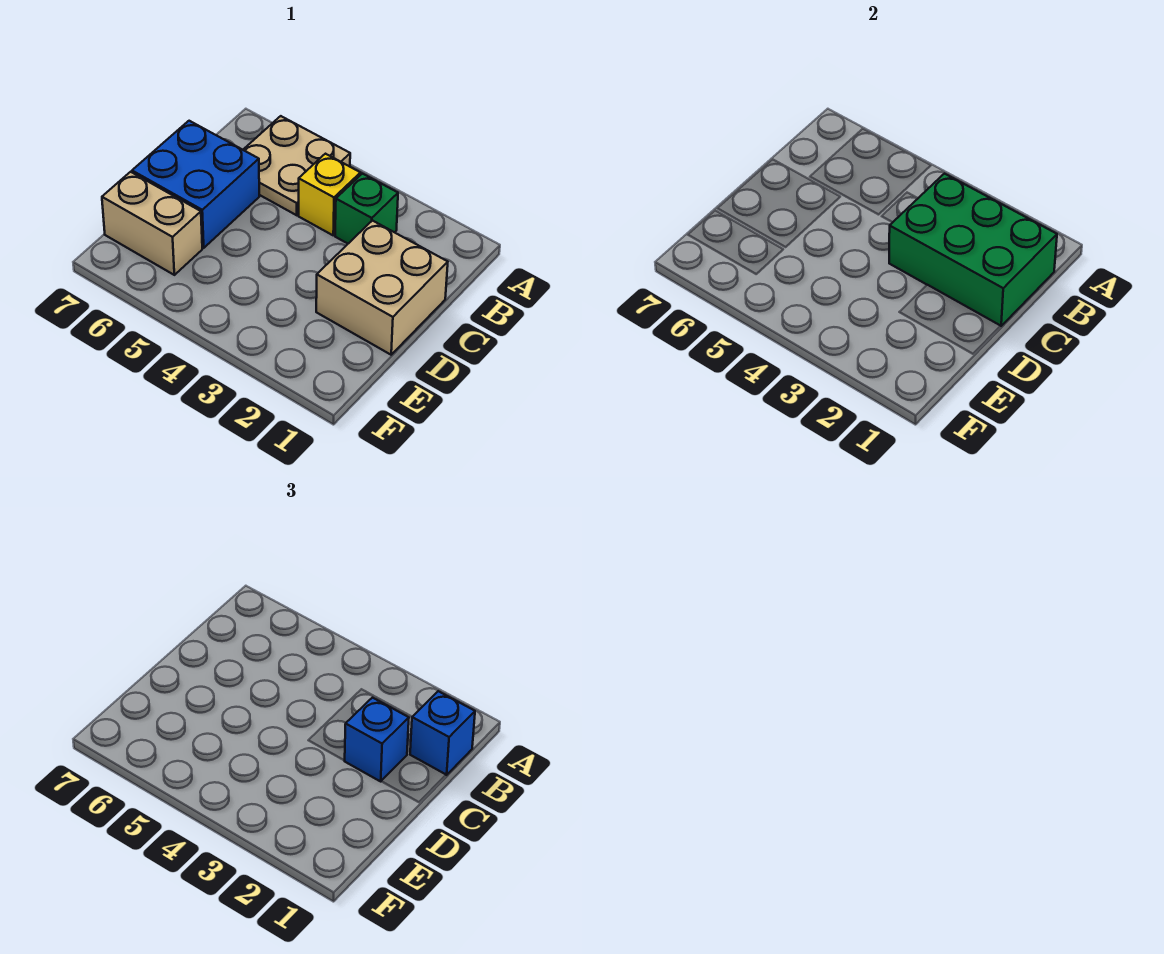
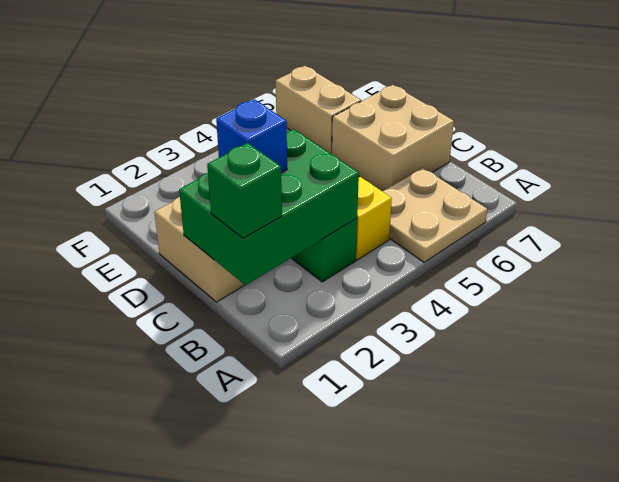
blue brick B1 level 3 -> green brick B1 level 3
blue brick C6:D7 level 1 -> tan brick C6:D7 level 1
tan brick E6:E7 level 1 -> tan brick E6:F6 level 1

